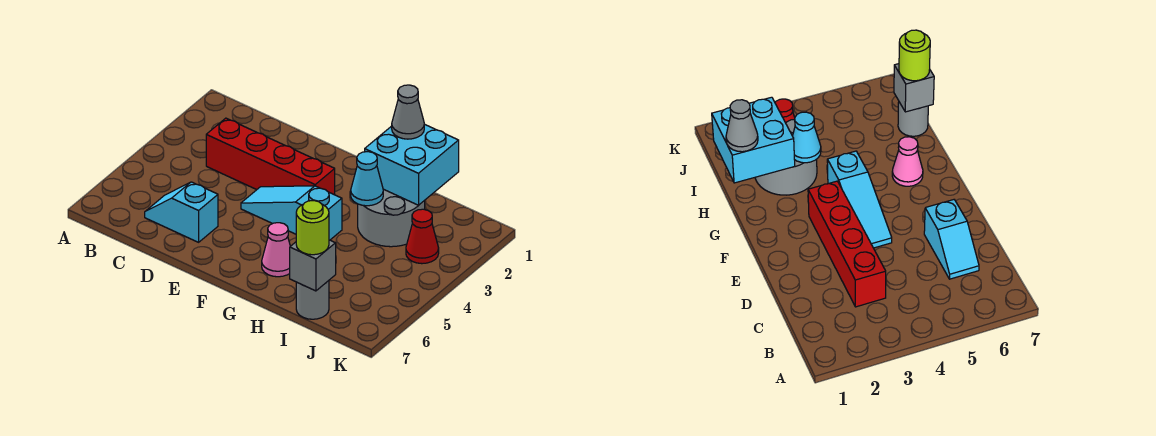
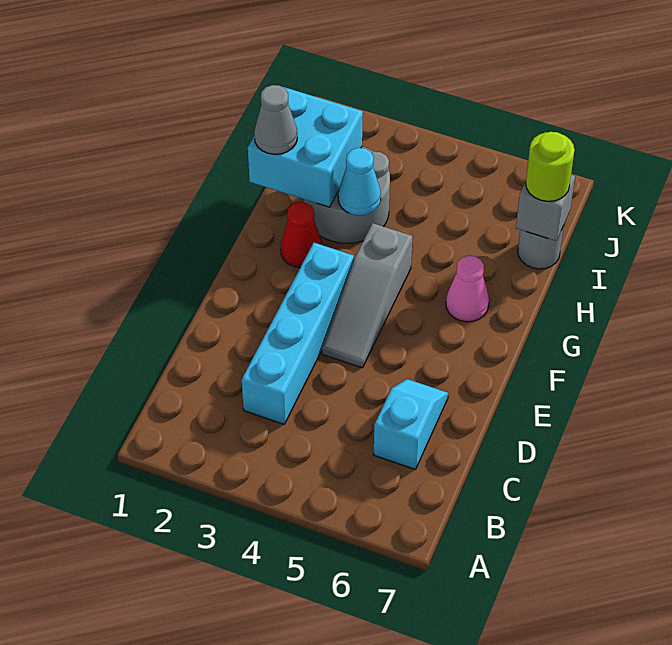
red brick C3:F3 level 1 -> cyan brick C3:F3 level 1
cyan slope C6:D6 level 1 top D -> cyan slope C6:D6 level 1 top C
cyan slope E4:G4 level 1 top G -> grey slope E4:G4 level 1 top G
red cone J3 level 1 -> red cone G2 level 1

